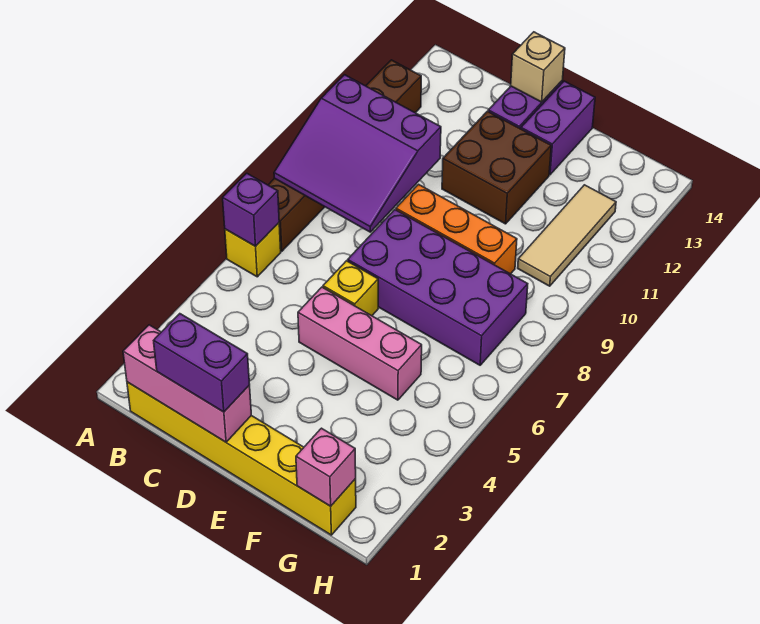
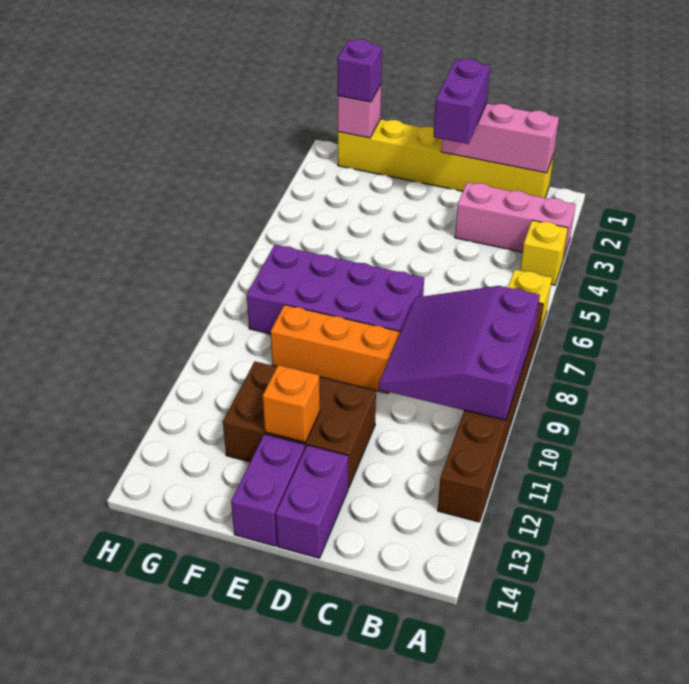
purple brick A6 level 2 -> purple brick G1 level 3
purple slope A8:C10 level 2 top 10 -> purple slope A8:C10 level 2 top A
purple brick C1:D1 level 3 -> purple brick D1:D2 level 3
pink brick D5:F5 level 1 -> pink brick A3:C3 level 1
yellow brick D6 level 1 -> yellow brick A4 level 1
brown brick D11:E12 level 1 -> brown brick D11:F12 level 1
tan brick D14 level 2 -> none
none -> orange brick E12 level 2
tan tile G10:G12 level 1 -> none

